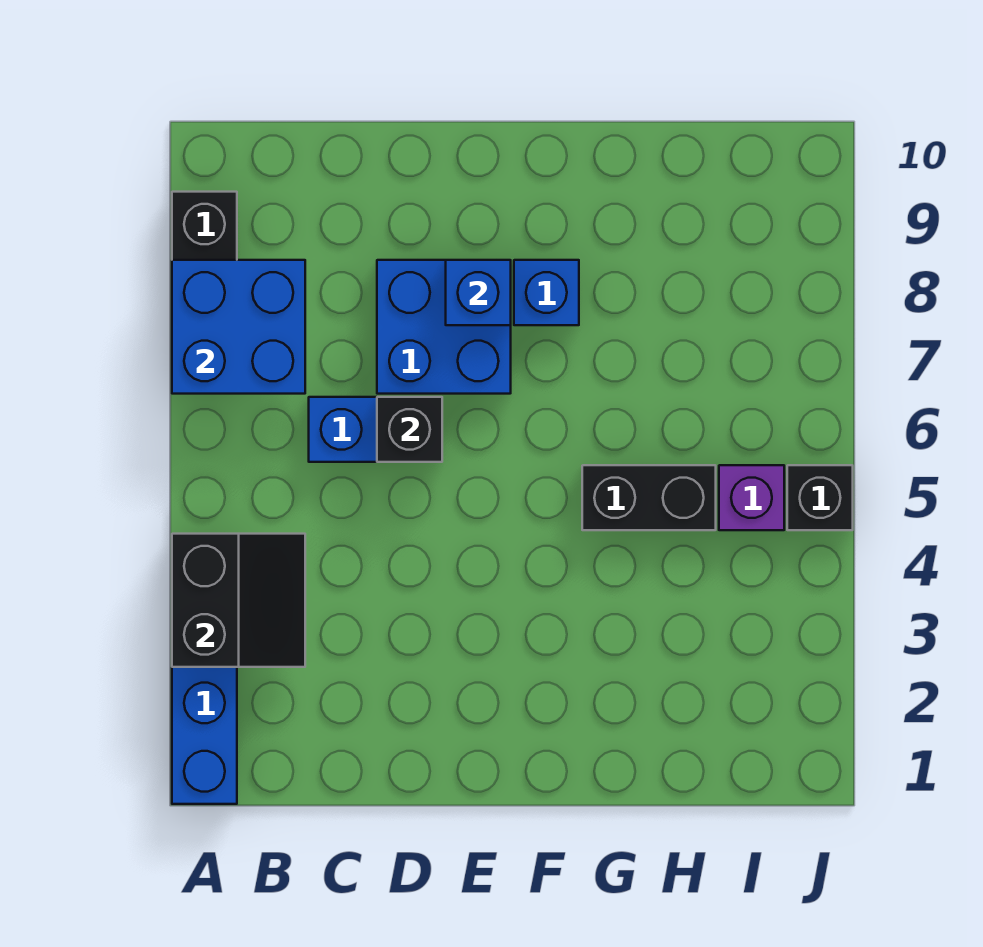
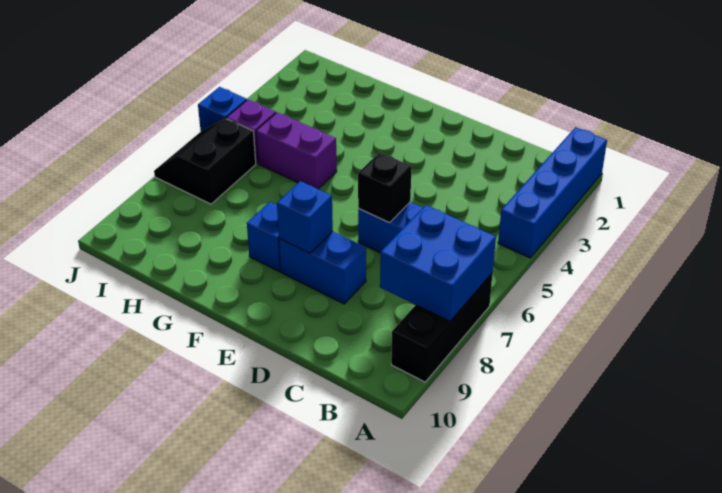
black slope A3:B4 level 2 top A -> black slope I6:J7 level 1 top I
blue brick D7:E8 level 1 -> blue brick D8:E8 level 1
black brick G5:H5 level 1 -> purple brick G5:H5 level 1
black brick J5 level 1 -> blue brick J5 level 1

